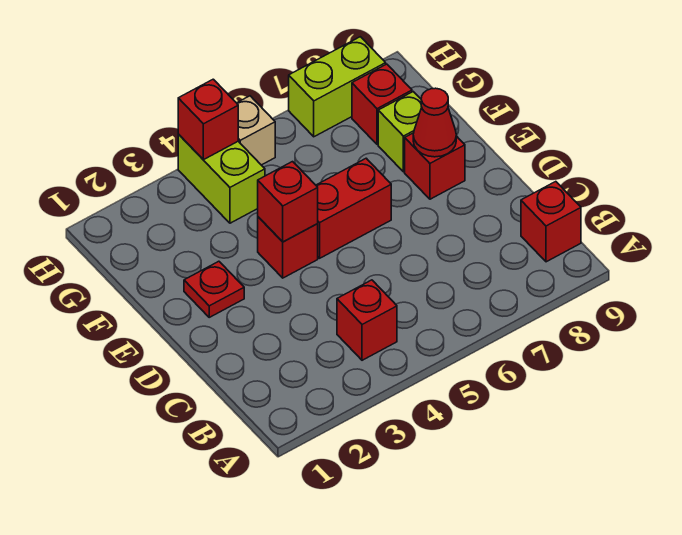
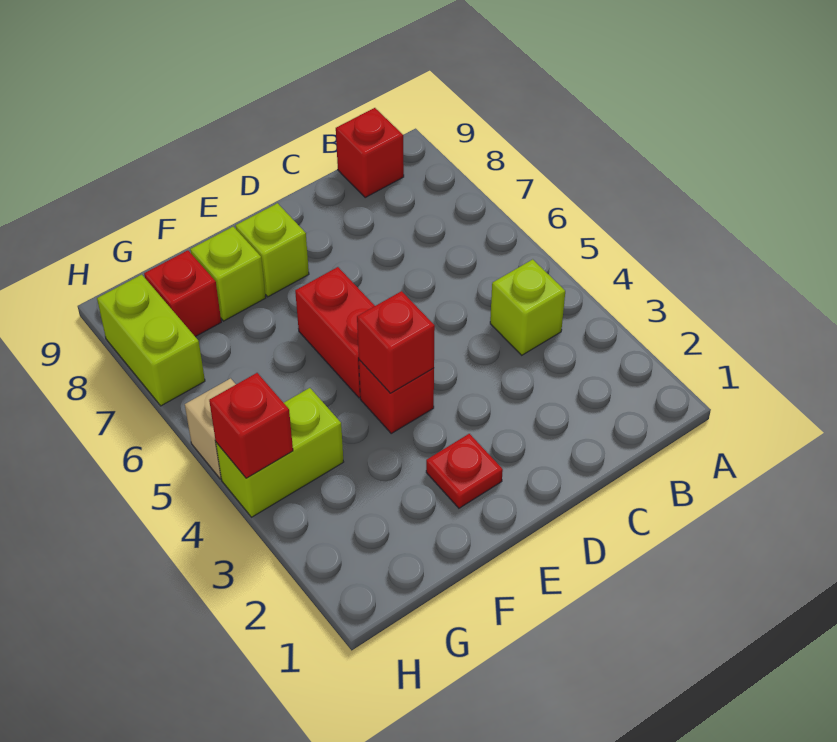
red brick B4 level 1 -> lime brick B4 level 1
red brick E8 level 1 -> lime brick E8 level 1
red cone E8 level 2 -> none

